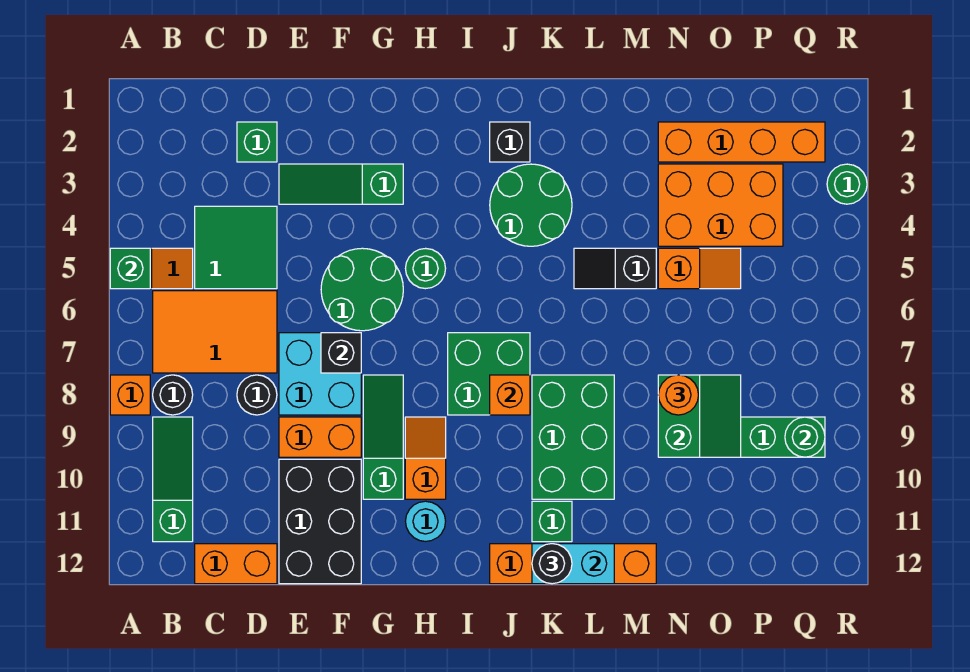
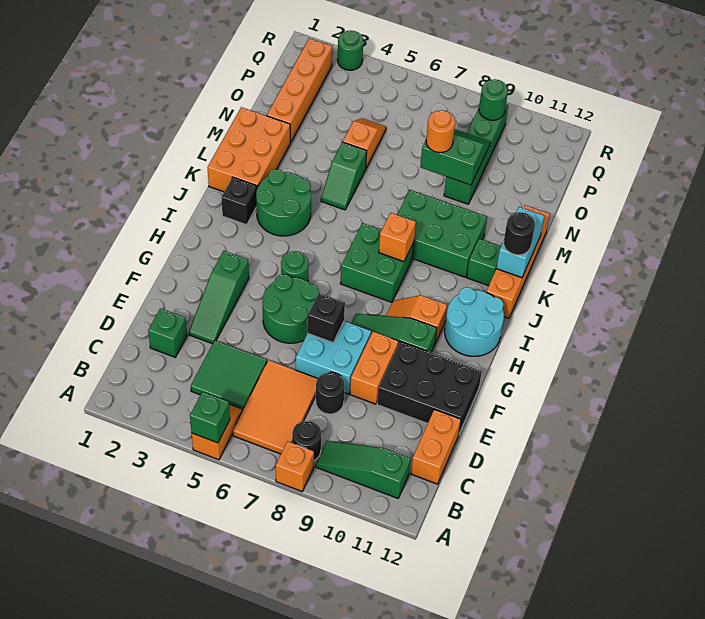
cyan round brick H11 level 1 -> cyan round brick H11:I12 level 1
black slope L5:M5 level 1 top M -> green slope L5:M5 level 1 top M
orange brick N3:P4 level 1 -> orange brick K1:M2 level 1

